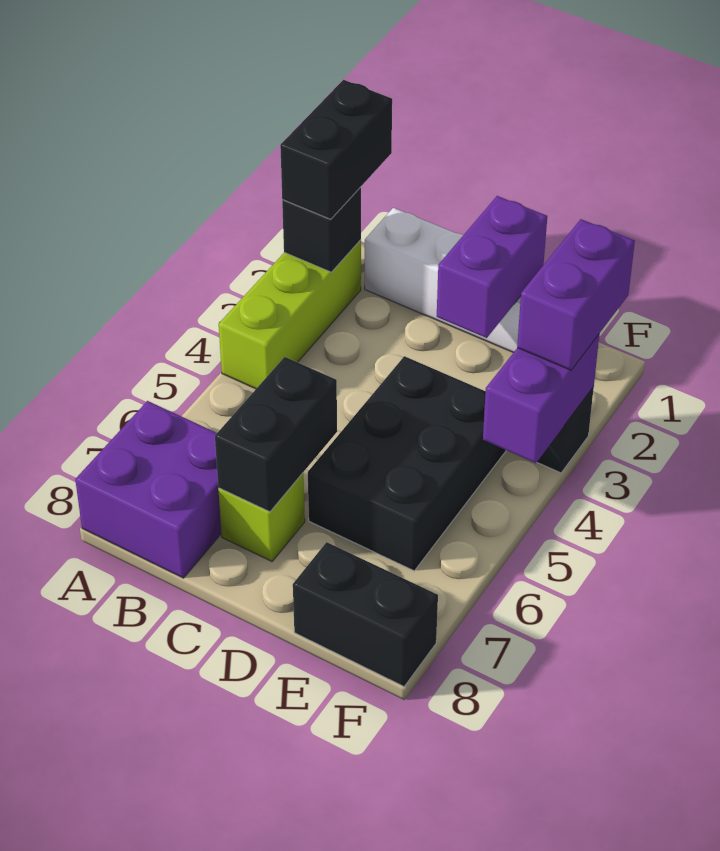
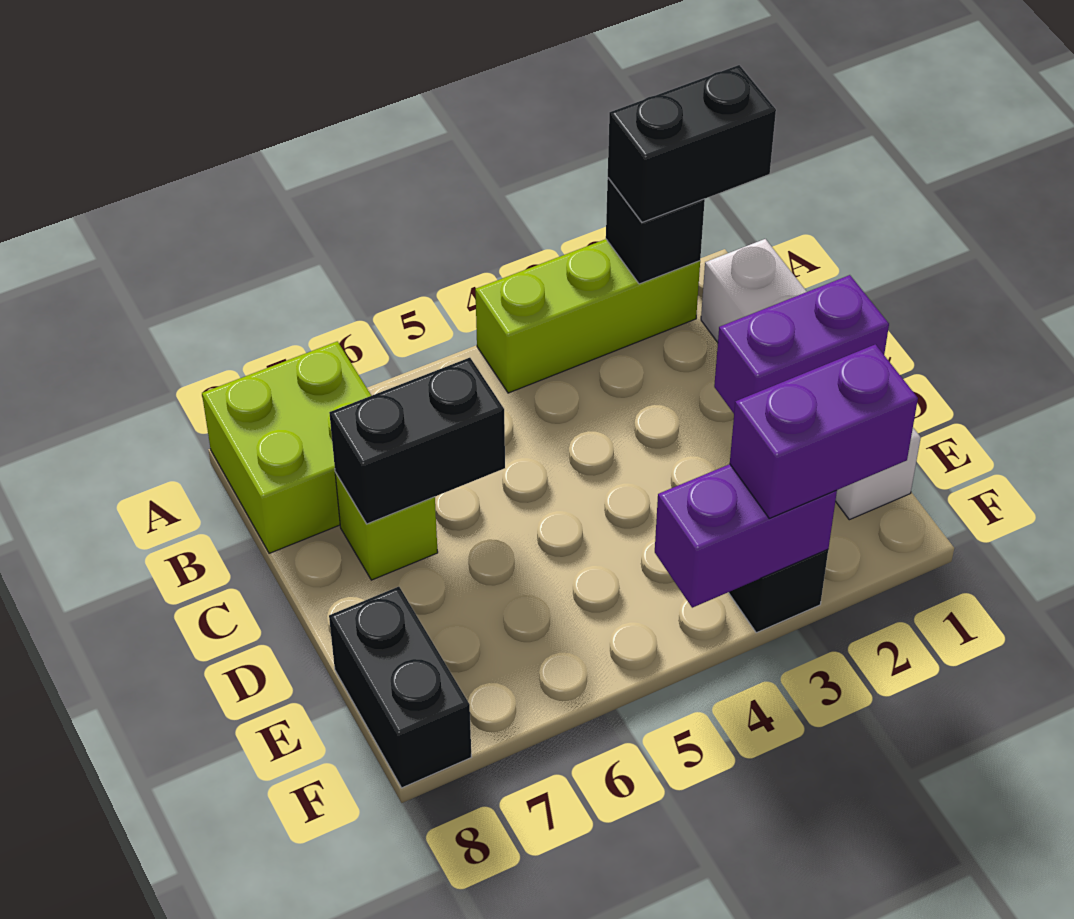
purple brick A7:B8 level 1 -> lime brick A7:B8 level 1
black brick D4:E6 level 1 -> none

